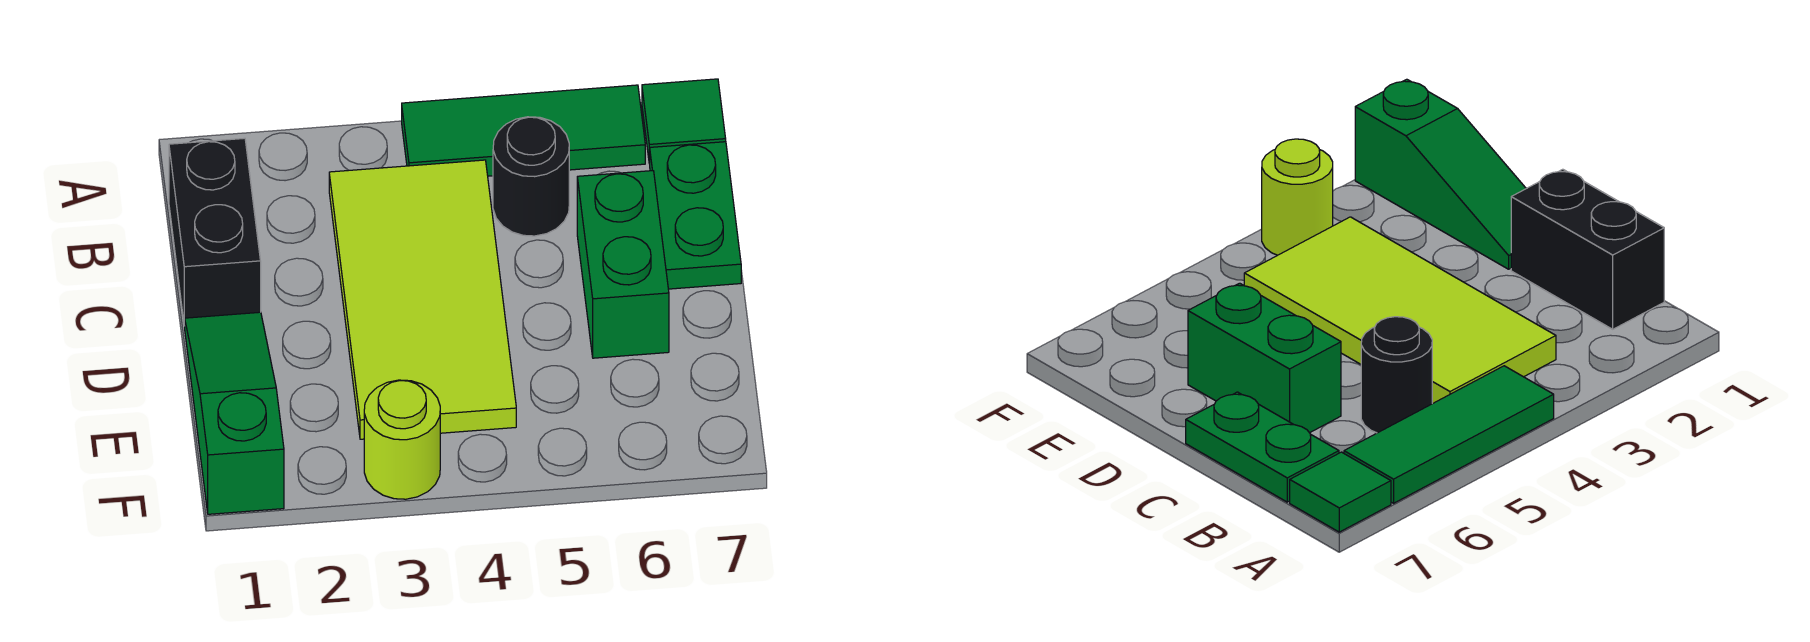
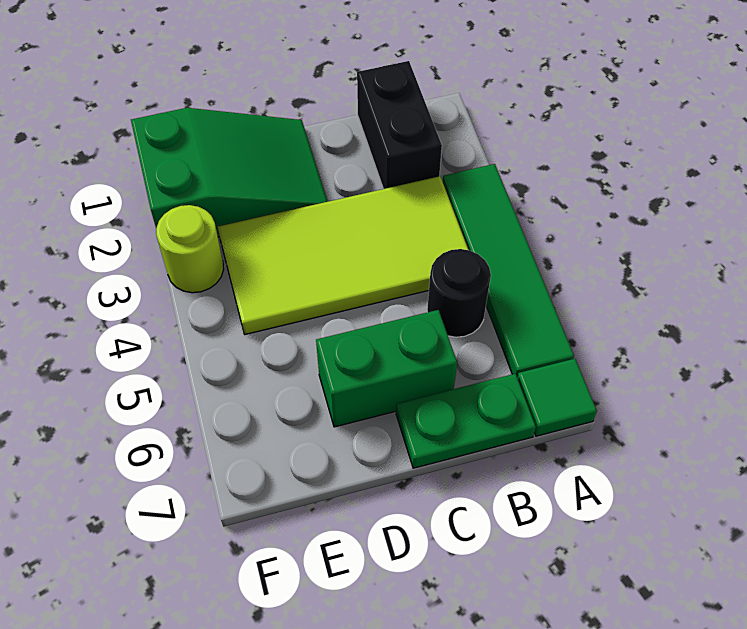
green tile A4:A6 level 1 -> green tile A3:A6 level 1
black brick B1:C1 level 1 -> black brick B1:B2 level 1
green slope D1:F1 level 1 top F -> green slope D1:F2 level 1 top F

